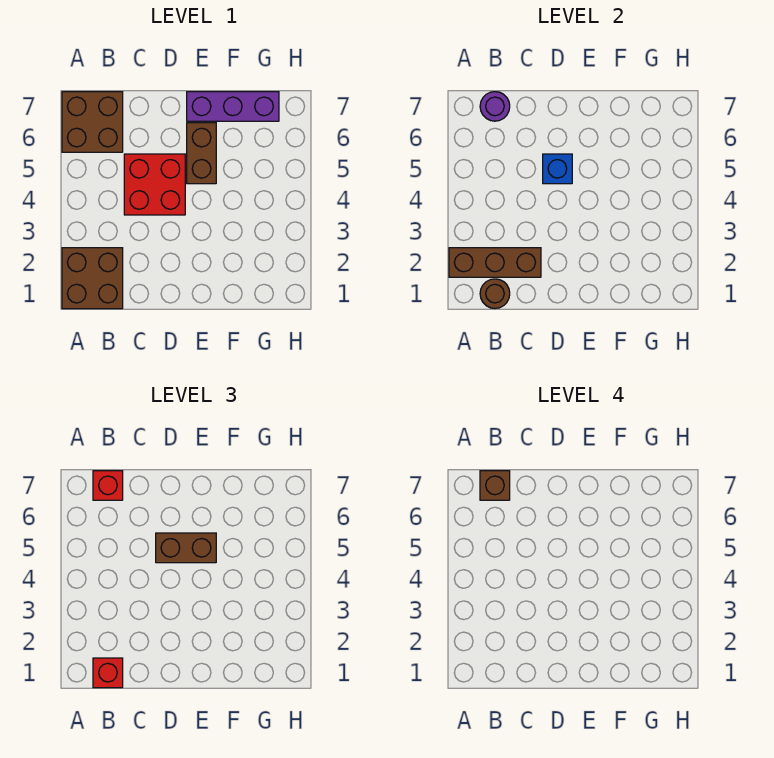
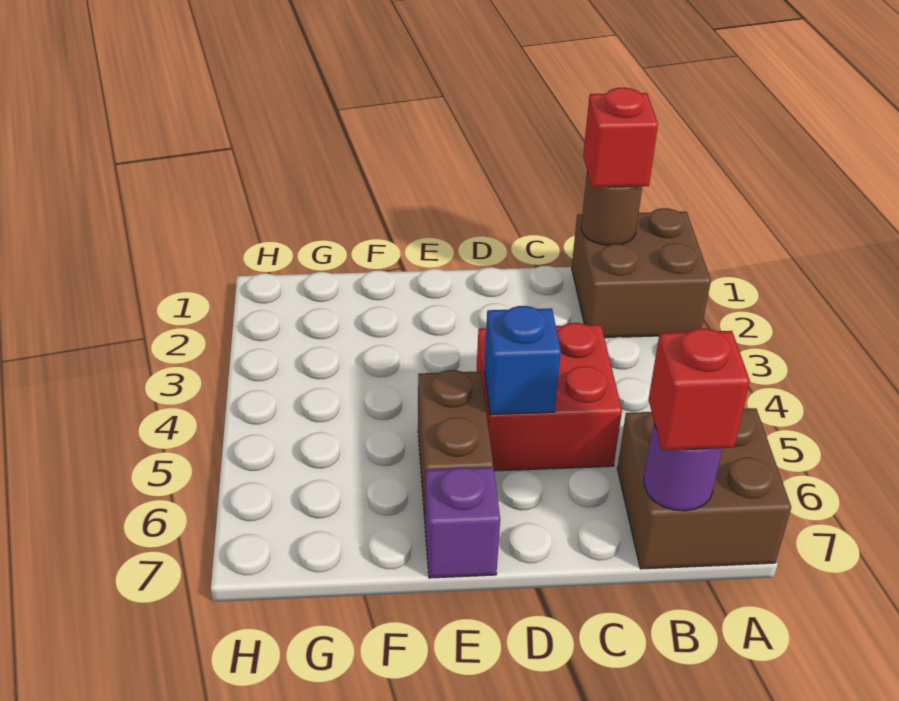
brown brick A2:C2 level 2 -> none
brown brick B7 level 4 -> none
brown brick D5:E5 level 3 -> none
purple brick E7:G7 level 1 -> purple brick E7 level 1

